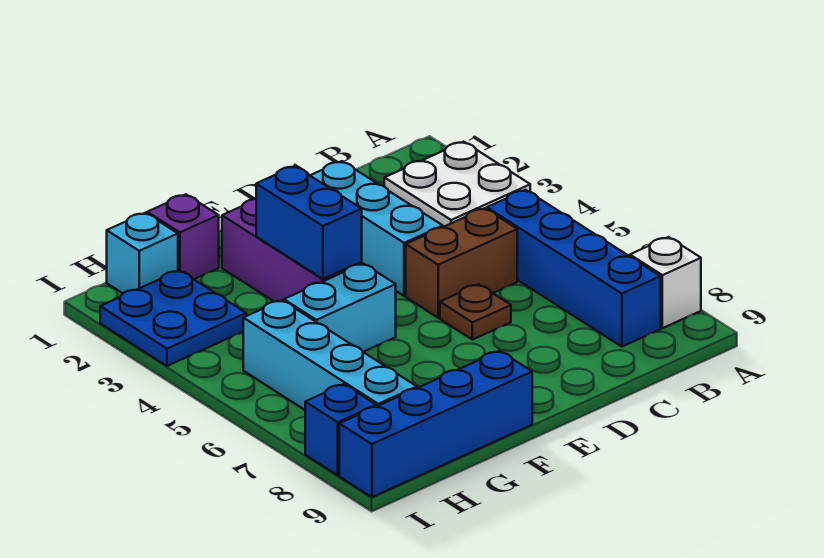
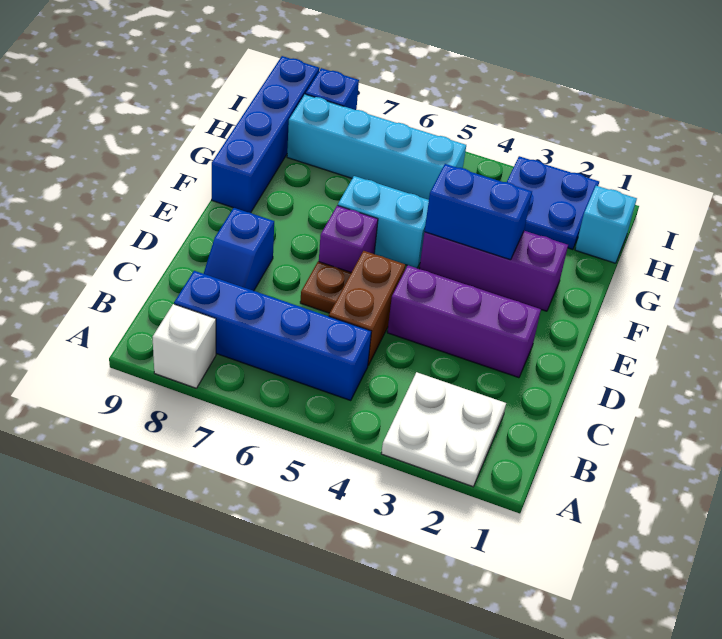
none -> blue slope C8:D8 level 1 top D
cyan brick D2:D4 level 1 -> purple brick D2:D4 level 1
cyan brick F5:G5 level 1 -> cyan brick F5:F6 level 1
purple brick G1 level 1 -> purple brick E6 level 1

